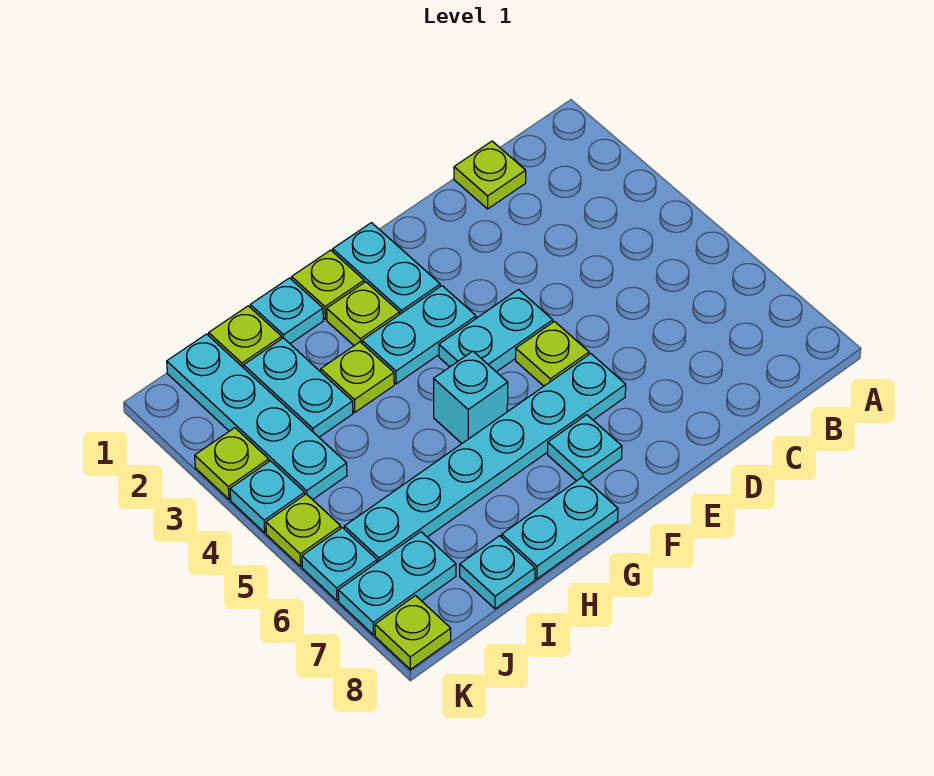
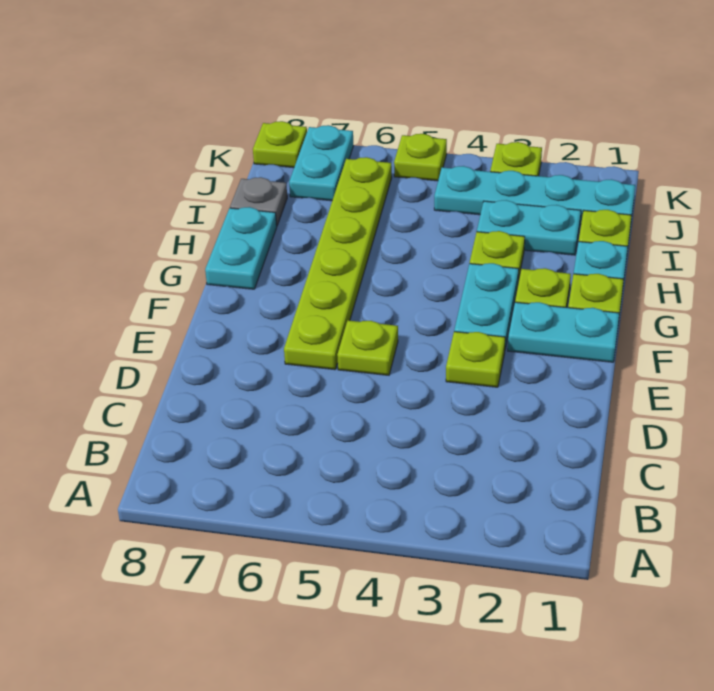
lime plate C1 level 1 -> lime plate E3 level 1
cyan plate E4:F4 level 1 -> none
cyan plate E6:J6 level 1 -> lime plate E6:J6 level 1
cyan plate F7 level 1 -> none
cyan brick G5 level 1 -> none
cyan plate I8 level 1 -> grey plate I8 level 1
cyan plate K4 level 1 -> none
cyan plate K6 level 1 -> none

